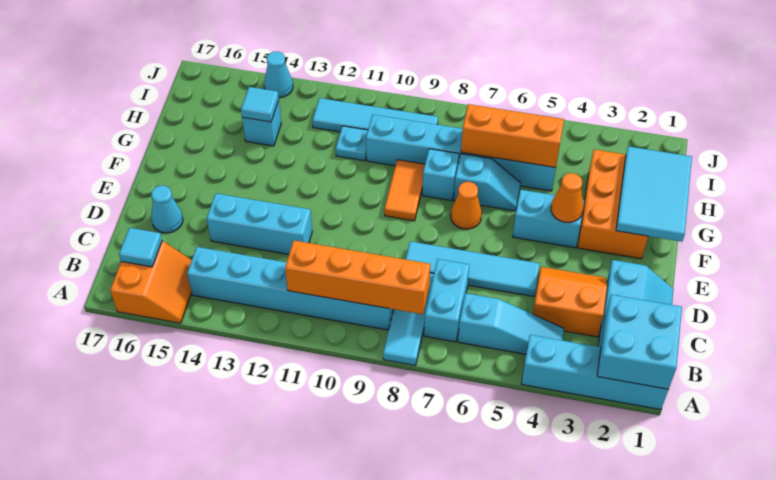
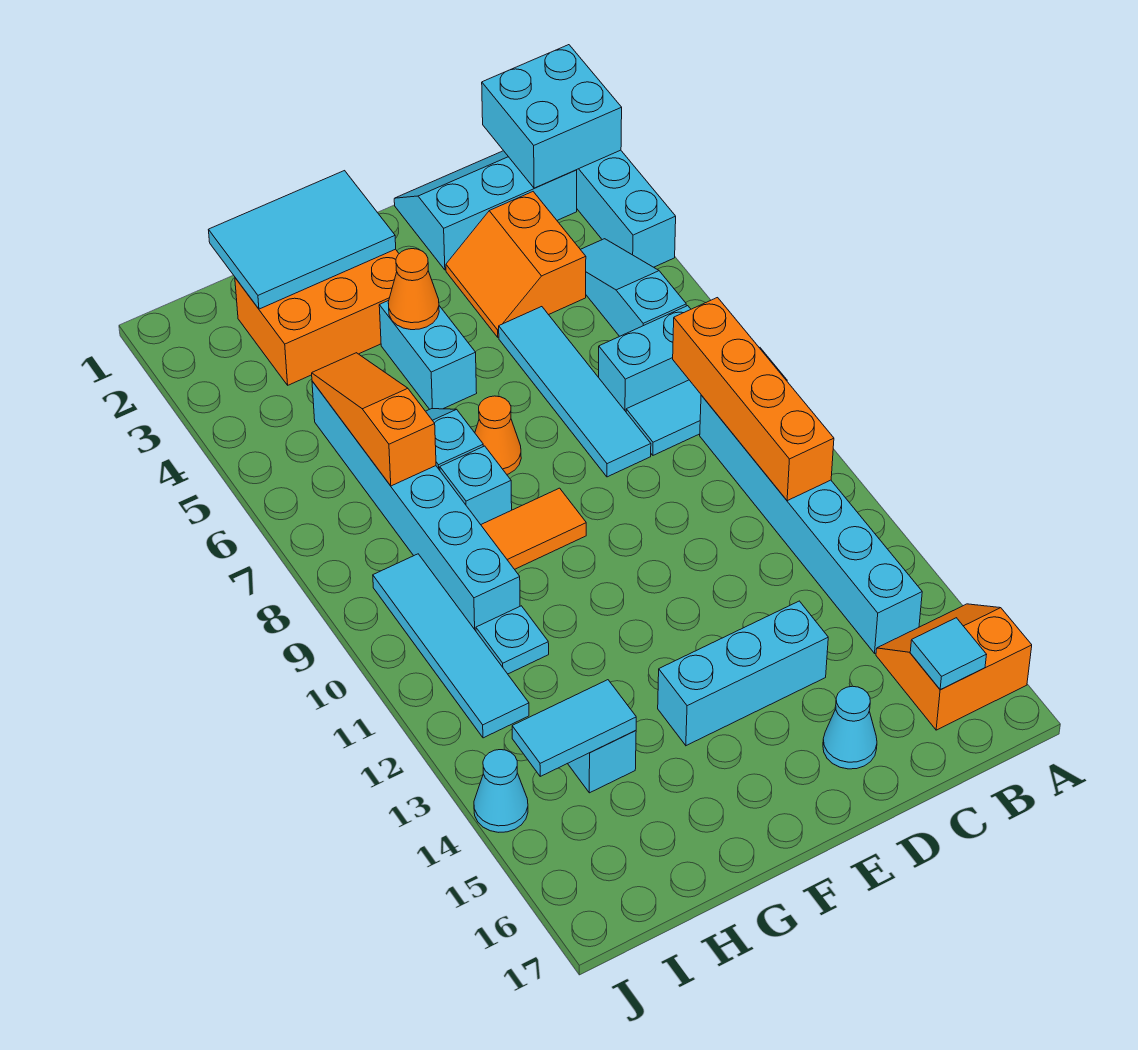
cyan brick D12:D14 level 1 -> cyan brick D14:F14 level 1
orange brick H5:H7 level 2 -> orange slope H5:H7 level 2 top 7
cyan tile H14 level 2 -> cyan tile H14:I14 level 2

